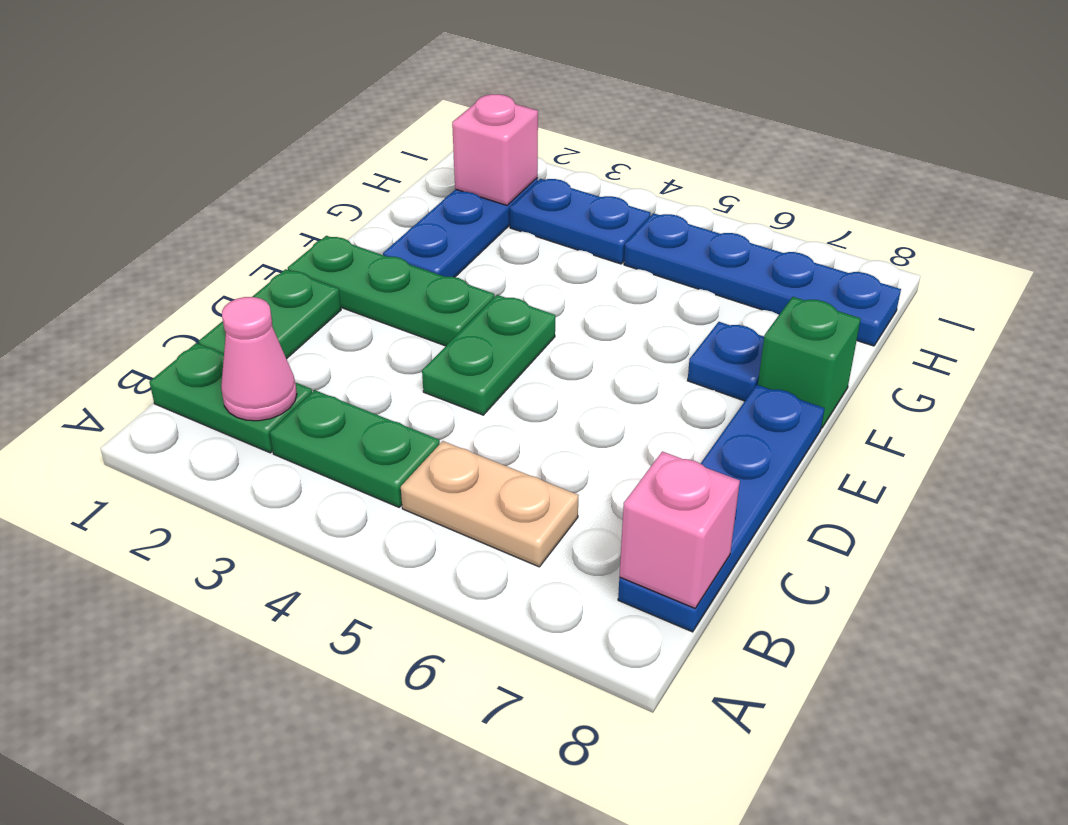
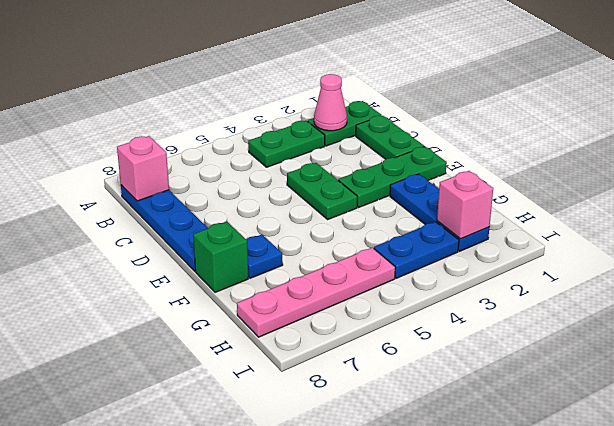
tan plate B5:B6 level 1 -> none
blue plate H5:H8 level 1 -> pink plate H5:H8 level 1

